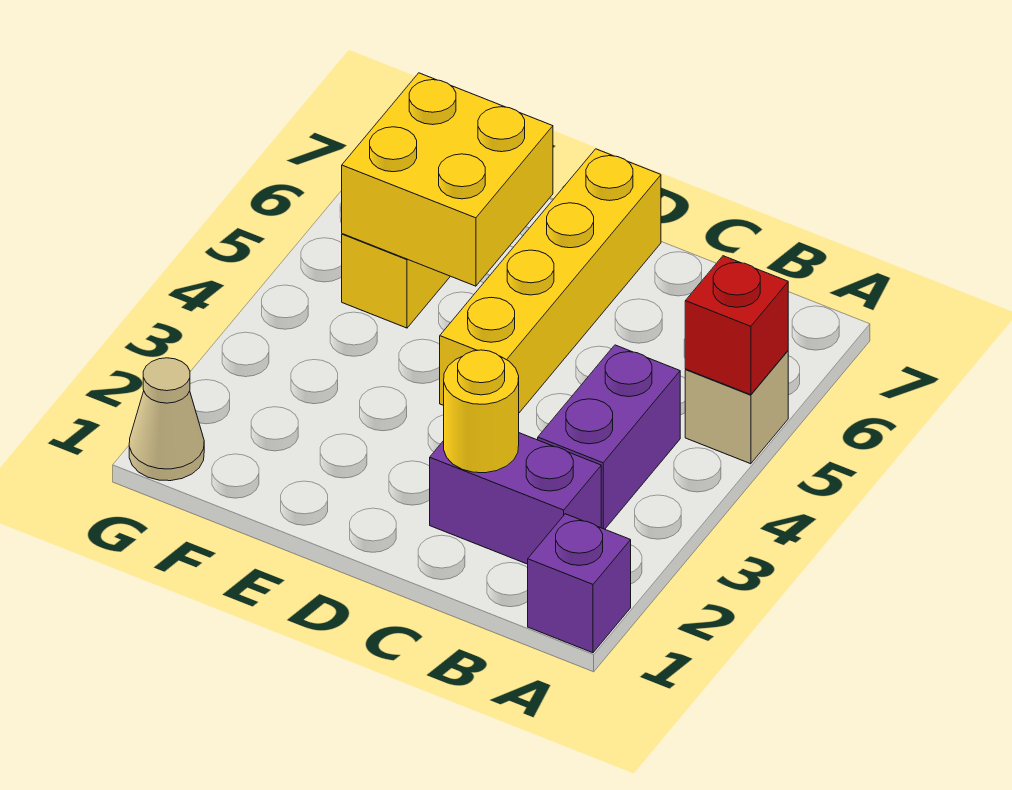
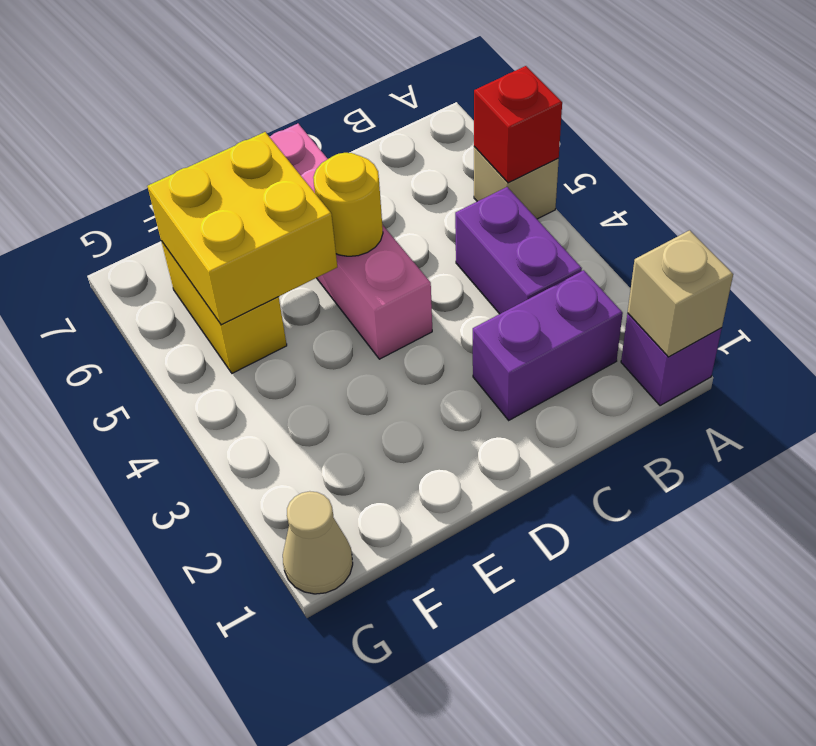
none -> tan brick A1 level 2
yellow round brick C2 level 2 -> yellow round brick D5 level 2
yellow brick D4:D7 level 1 -> pink brick D4:D7 level 1

